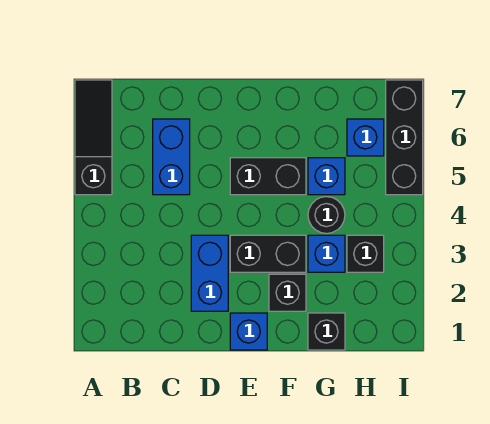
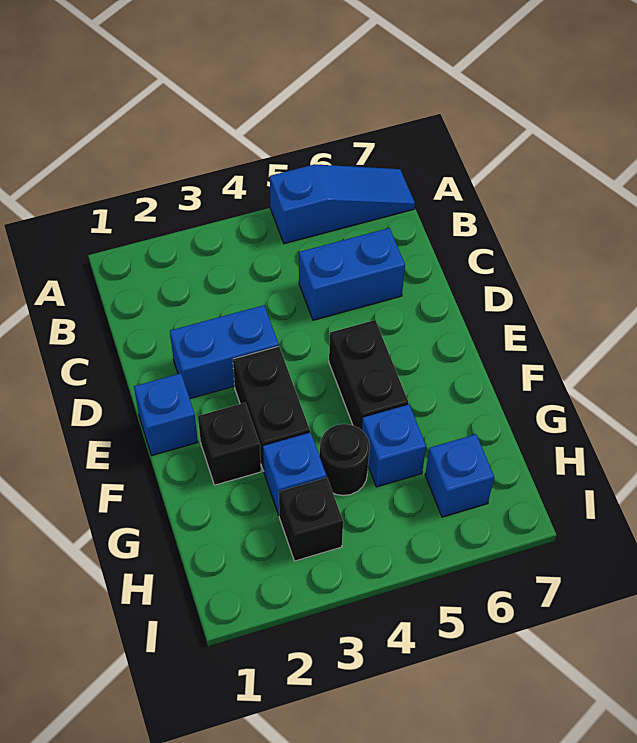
black slope A5:A7 level 1 top 5 -> blue slope A5:A7 level 1 top 5
black brick G1 level 1 -> none
black brick I5:I7 level 1 -> none

